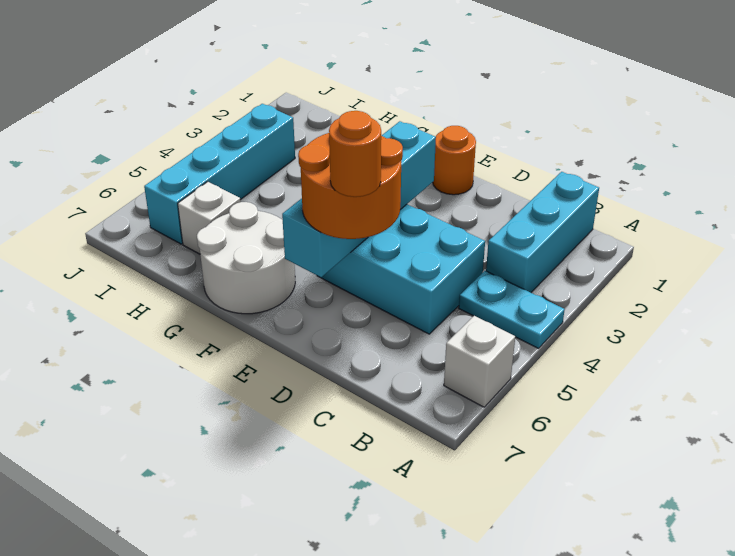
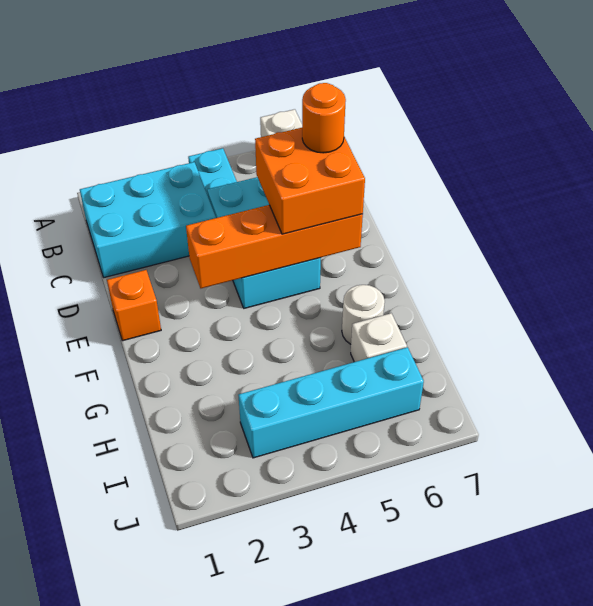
cyan brick B1:B3 level 1 -> cyan brick B1:C3 level 1
orange round brick D5:E6 level 3 -> orange brick D5:E6 level 3
orange round brick E1 level 1 -> orange brick E1 level 1
cyan brick E3:E6 level 2 -> orange brick E3:E6 level 2
white round brick F6:G7 level 1 -> white round brick G6 level 1

